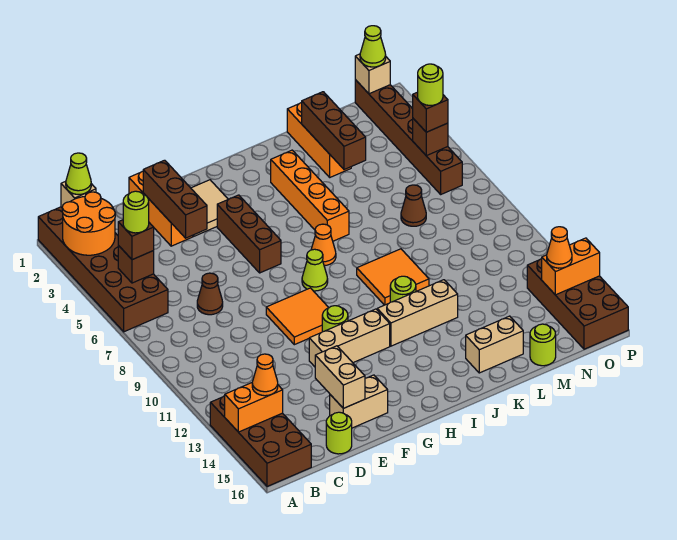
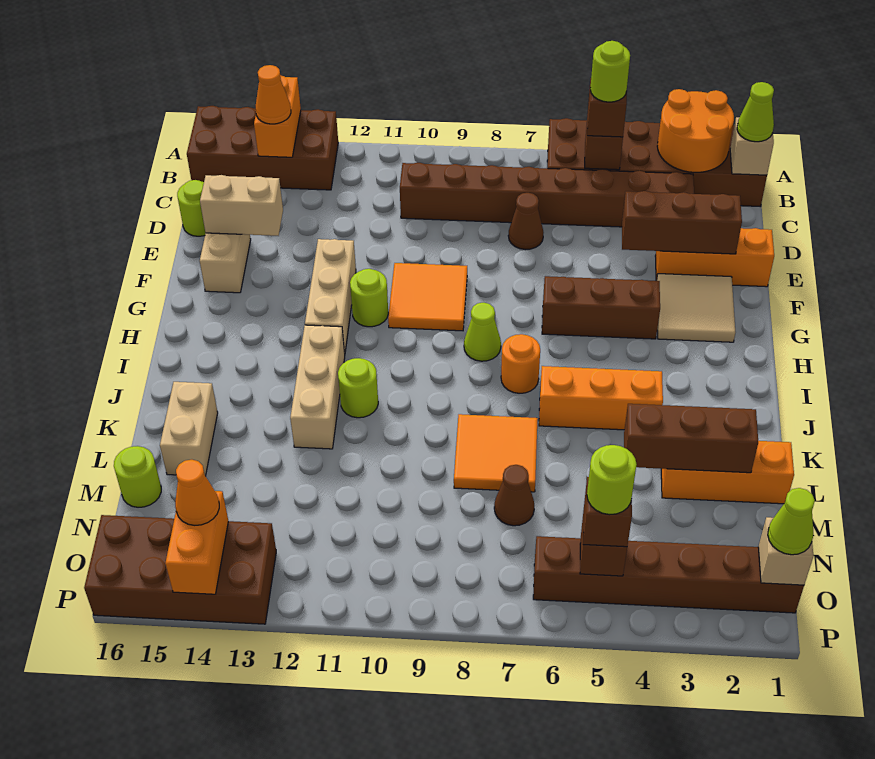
none -> brown brick C3:C10 level 1
orange cone I7 level 1 -> orange round brick I7 level 1
orange brick J3:J6 level 1 -> orange brick J4:J6 level 1
orange tile J9:K10 level 1 -> orange tile K7:L8 level 1

